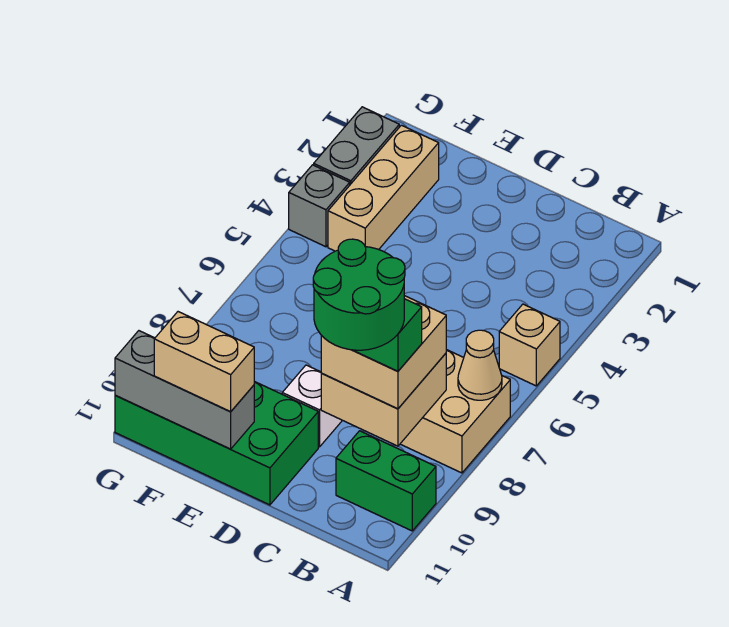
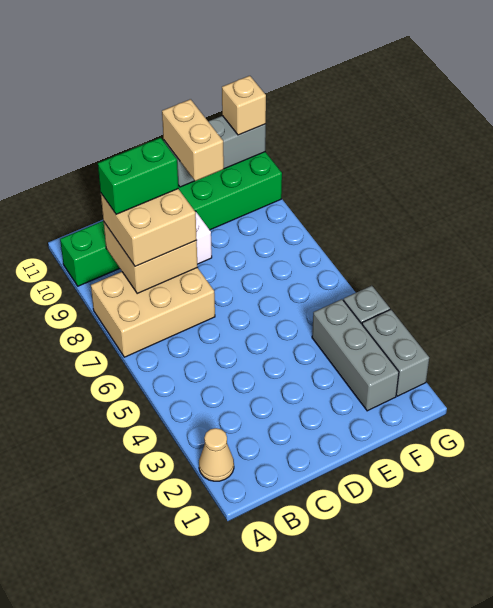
tan brick A5 level 1 -> tan brick G11 level 3
tan cone A7 level 2 -> tan cone A2 level 1
green round brick B9:C10 level 5 -> none
tan brick E11:F11 level 3 -> tan brick E10:E11 level 3
tan brick F2:F4 level 1 -> grey brick F2:F4 level 1

